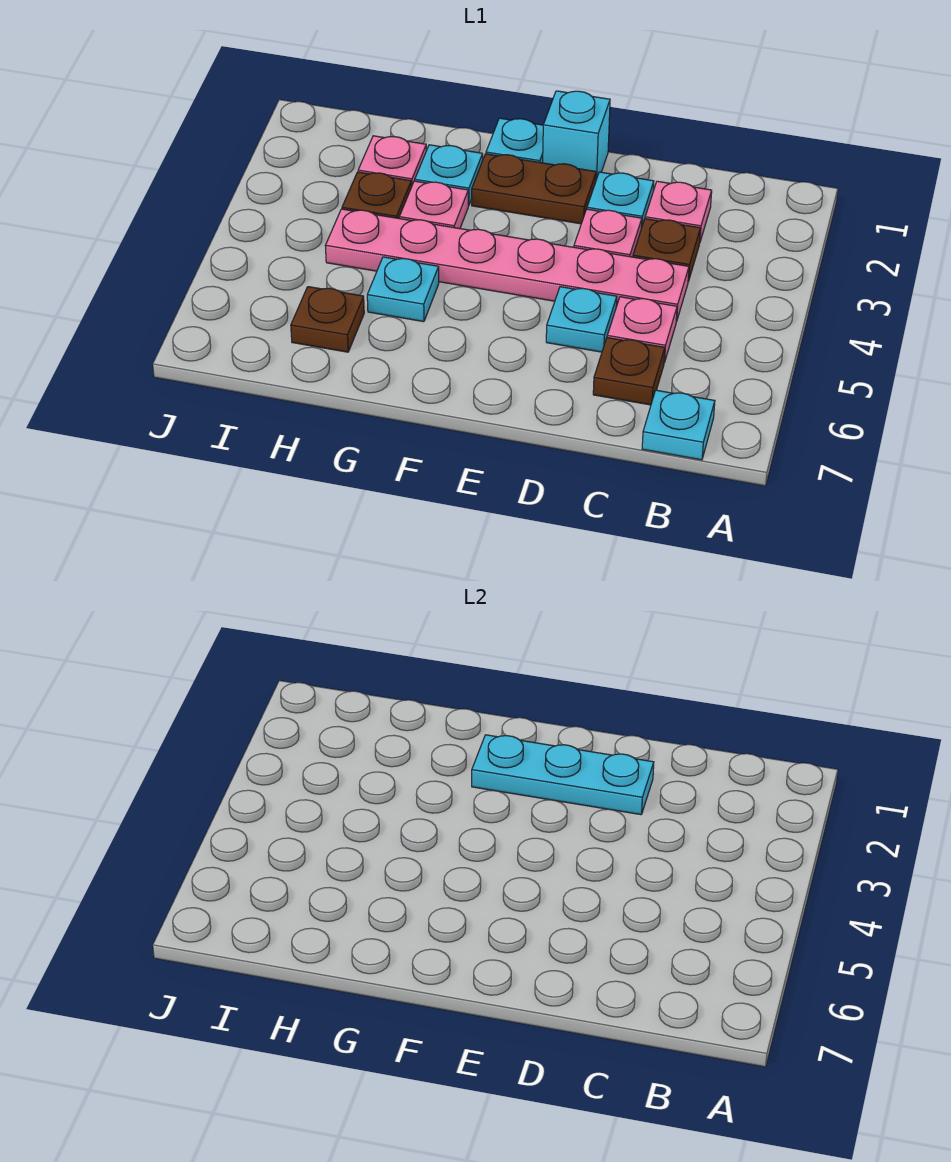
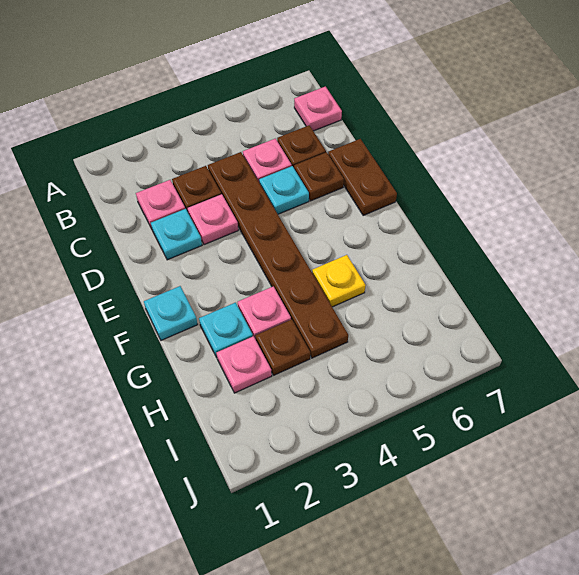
cyan plate B7 level 1 -> pink plate B7 level 1
pink plate C4:H4 level 1 -> brown plate C4:H4 level 1
cyan plate D2:F2 level 2 -> none
cyan brick E1 level 1 -> none
brown plate E2:F2 level 1 -> brown plate D7:E7 level 1
cyan plate G5 level 1 -> yellow plate G5 level 1
brown plate H6 level 1 -> brown plate D6 level 1

